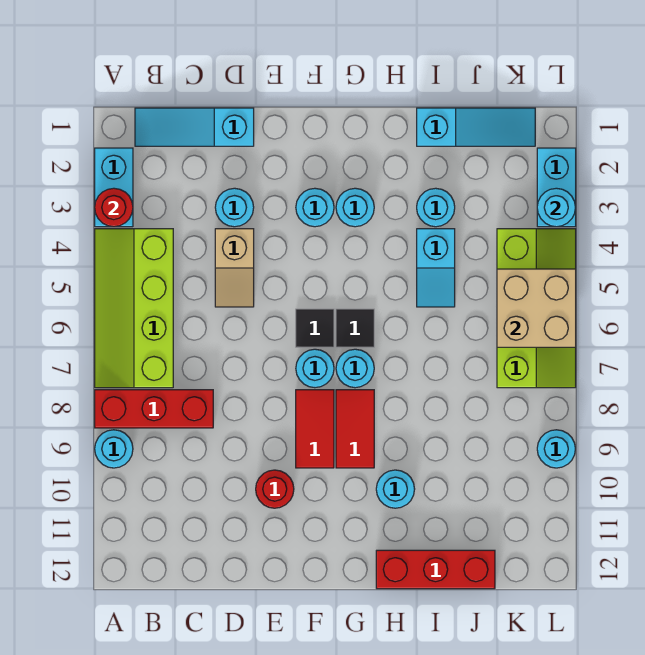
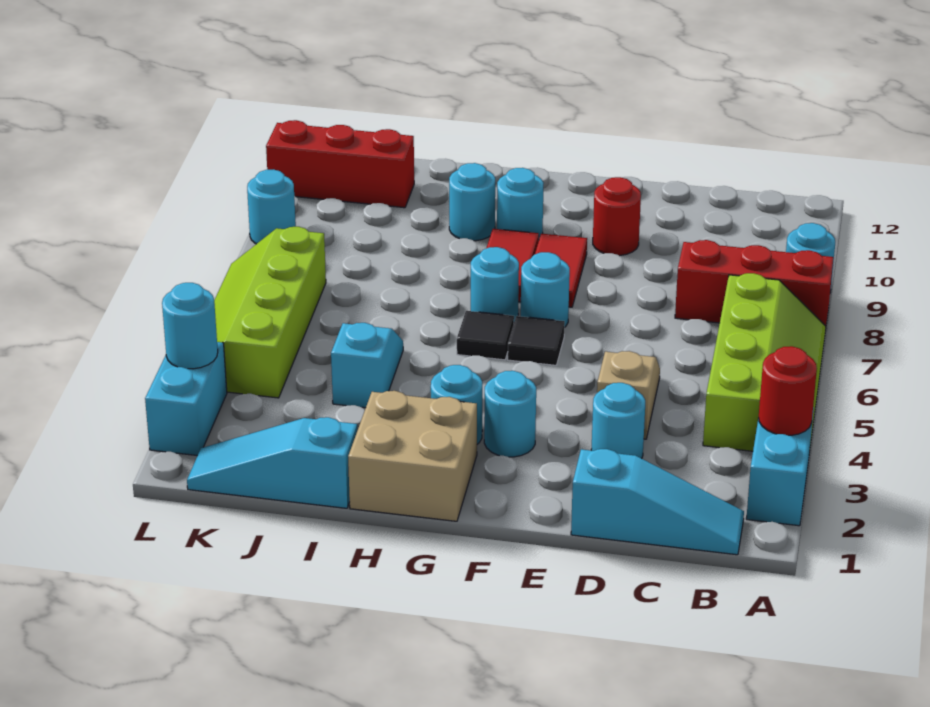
red brick H12:J12 level 1 -> red brick J11:L11 level 1
cyan round brick I3 level 1 -> cyan round brick G10 level 1
tan brick K5:L6 level 2 -> tan brick G1:H2 level 1

